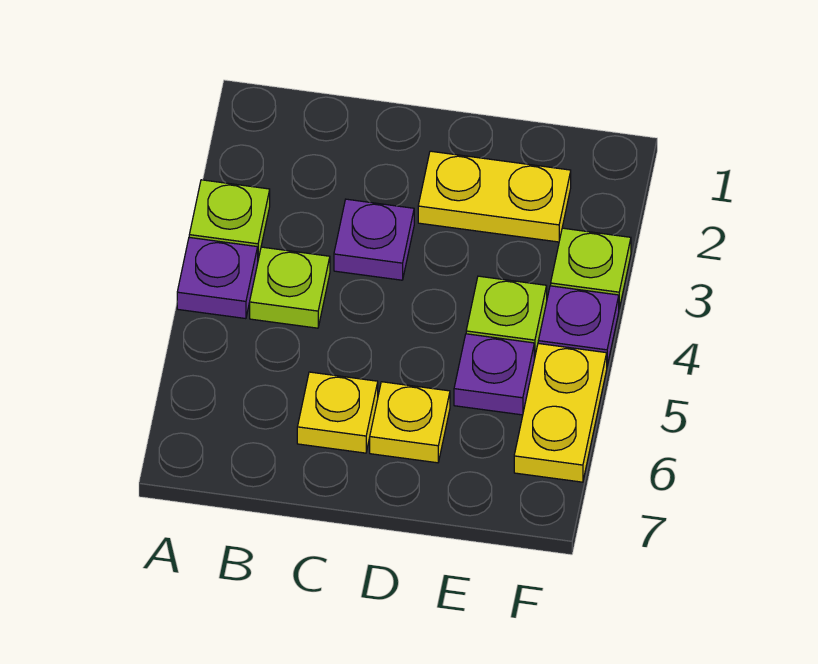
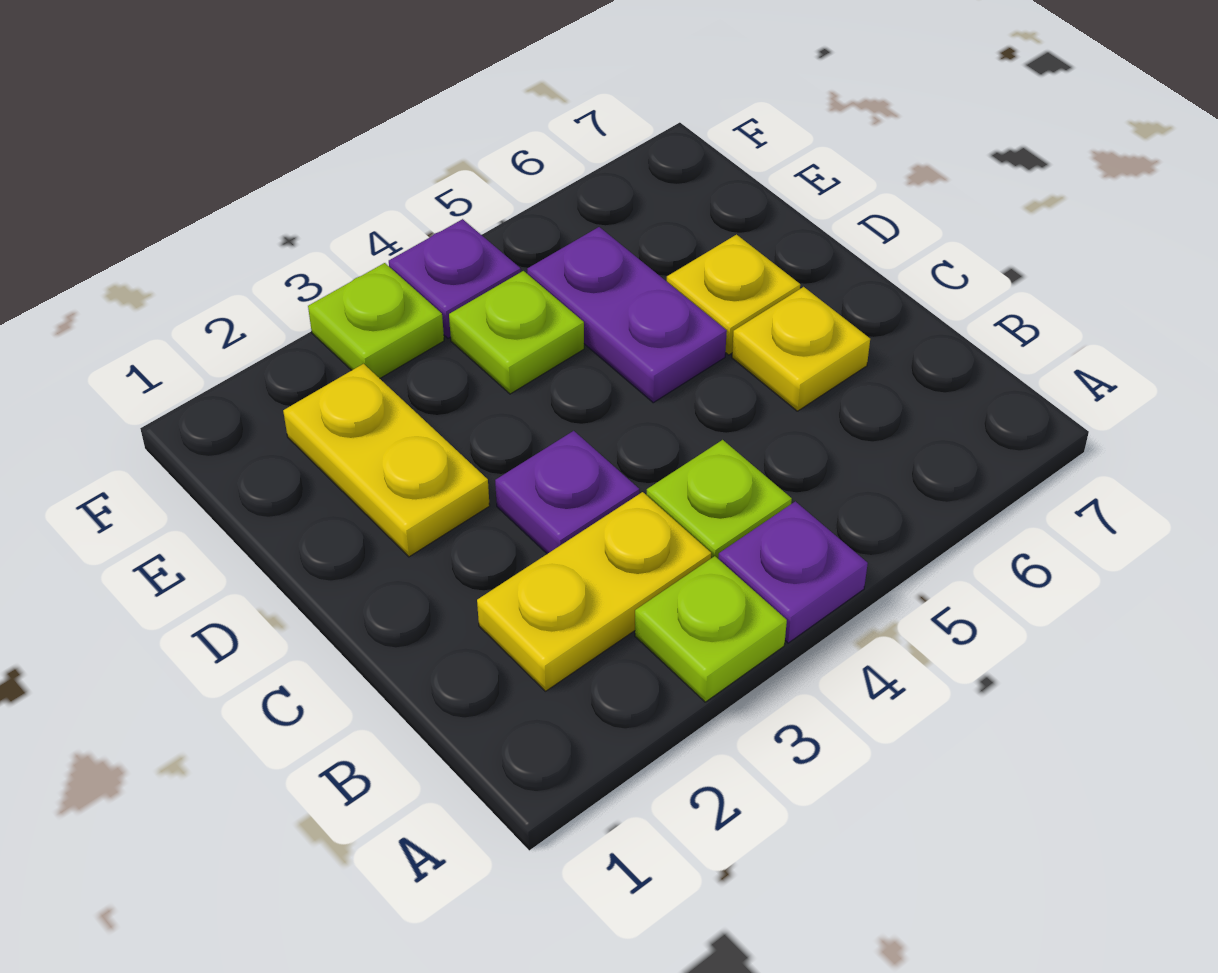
purple plate E5 level 1 -> purple plate D5:E5 level 1
yellow plate F5:F6 level 1 -> yellow plate B2:B3 level 1

